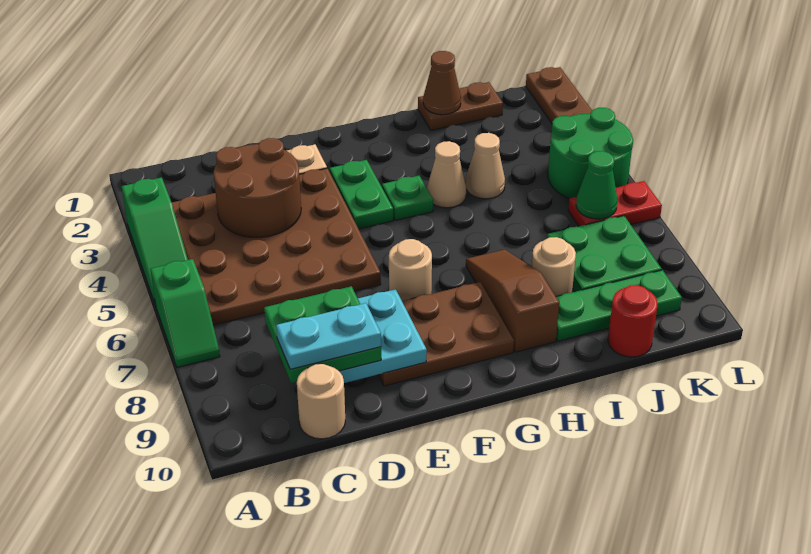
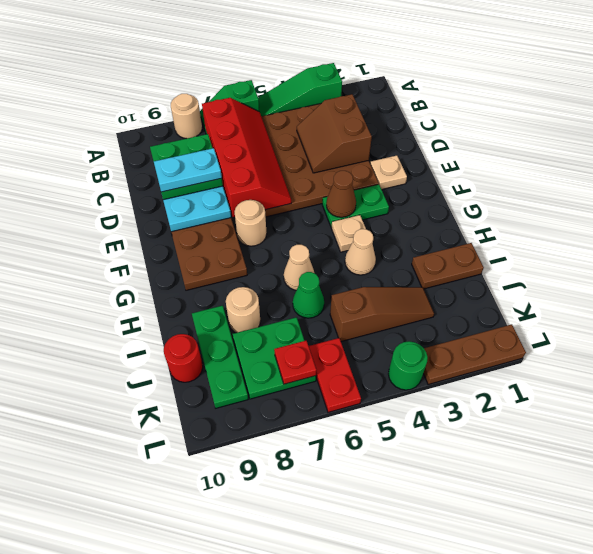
none -> red slope B6:E7 level 2 top 7
brown round brick C3:D4 level 2 -> brown slope C3:D4 level 2 top 3
cyan plate C9:D9 level 4 -> cyan plate D8:D9 level 4
tan round brick C10 level 1 -> tan round brick A8 level 1
green plate G4 level 1 -> tan plate G4 level 1
brown slope H7:H9 level 1 top 9 -> brown slope J3:J5 level 1 top 5
brown plate I1:J1 level 1 -> brown plate I1:I2 level 1
brown cone I1 level 2 -> brown cone F4 level 2
tan cone I4 level 1 -> tan cone H6 level 1
green round brick K4:L5 level 1 -> green round brick L4 level 1
green cone K6 level 2 -> green cone I6 level 1
none -> red plate K7 level 2

